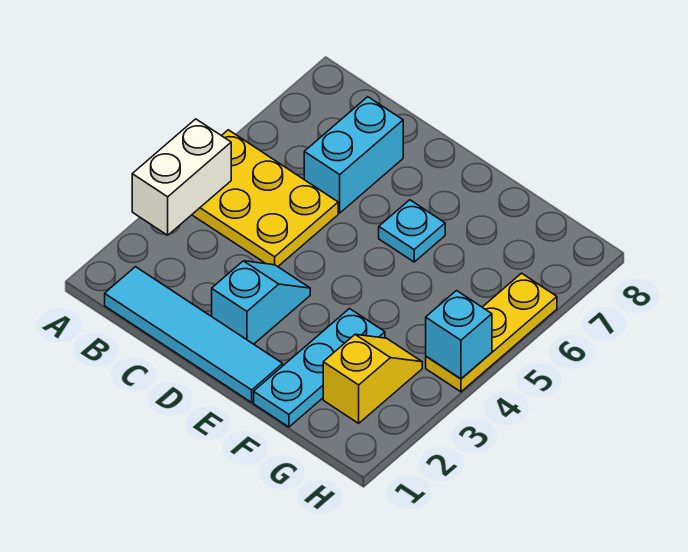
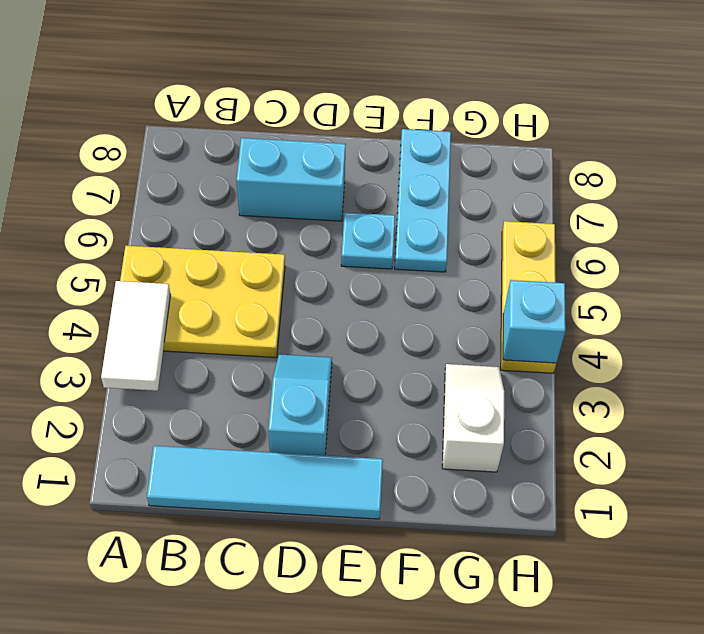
white brick A3:A4 level 2 -> white tile A3:A4 level 2
cyan brick C6:C7 level 1 -> cyan brick C7:D7 level 1
cyan plate F1:F3 level 1 -> cyan plate F6:F8 level 1
yellow slope G2:G3 level 1 top 2 -> white slope G2:G3 level 1 top 2

